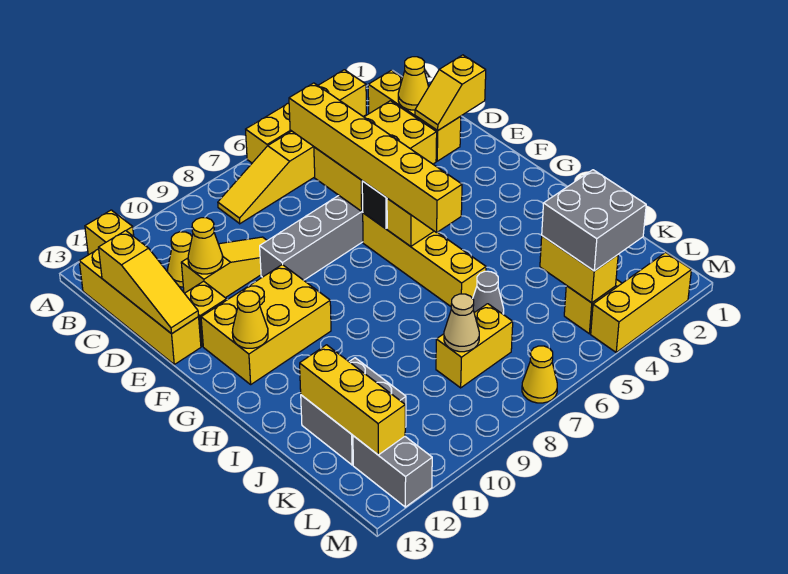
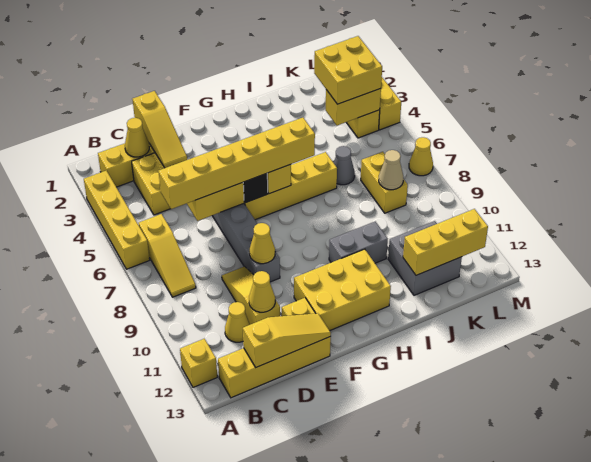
yellow slope D1:D2 level 2 top 1 -> yellow slope D1:D3 level 2 top 1
yellow brick F10:G12 level 1 -> yellow brick F11:H12 level 1
yellow cone G12 level 2 -> yellow cone E9 level 2
grey brick K3:L4 level 3 -> yellow brick K3:L4 level 3
grey brick L12:M12 level 1 -> grey brick H10:I10 level 1

